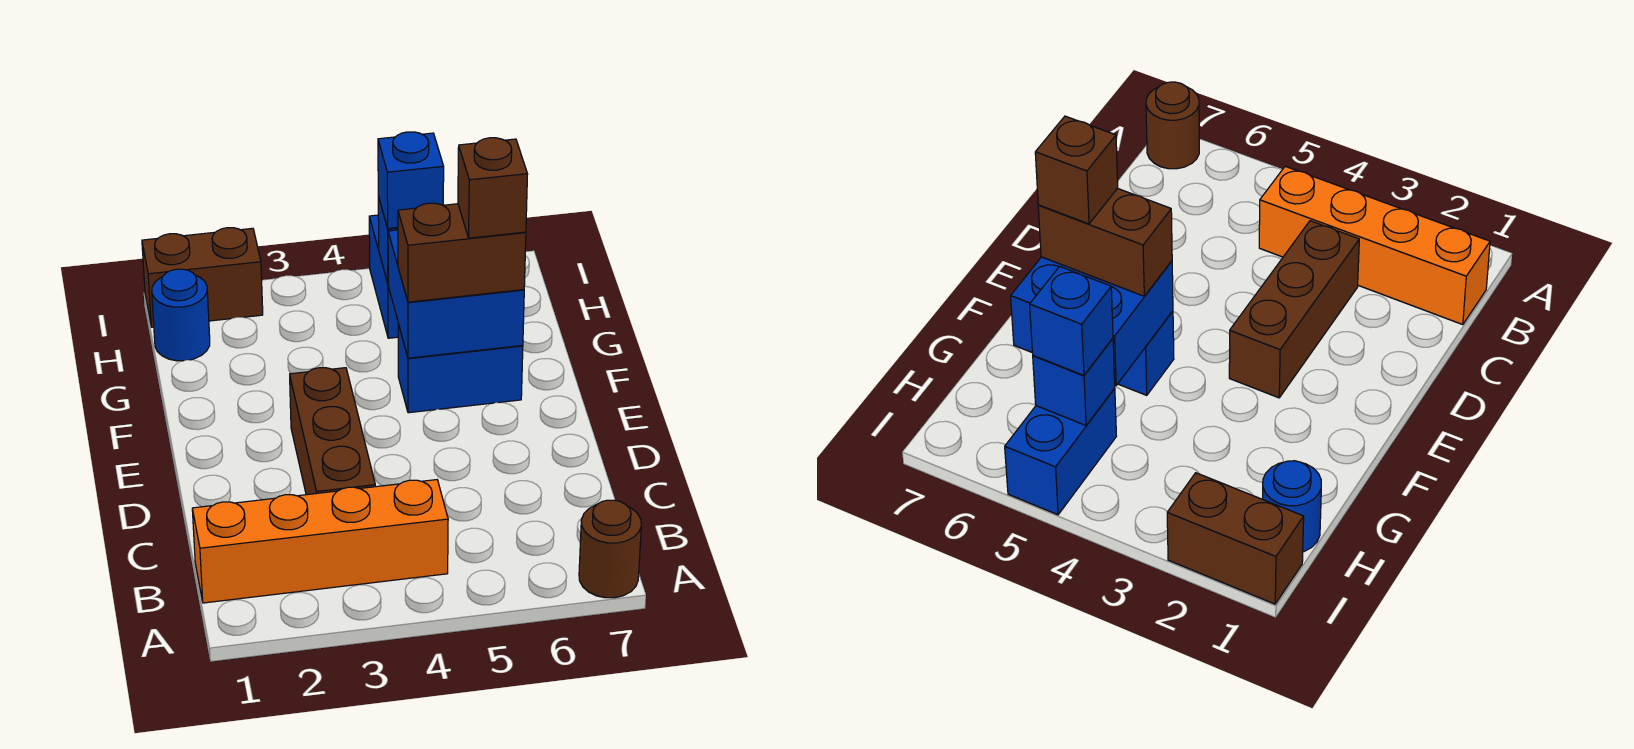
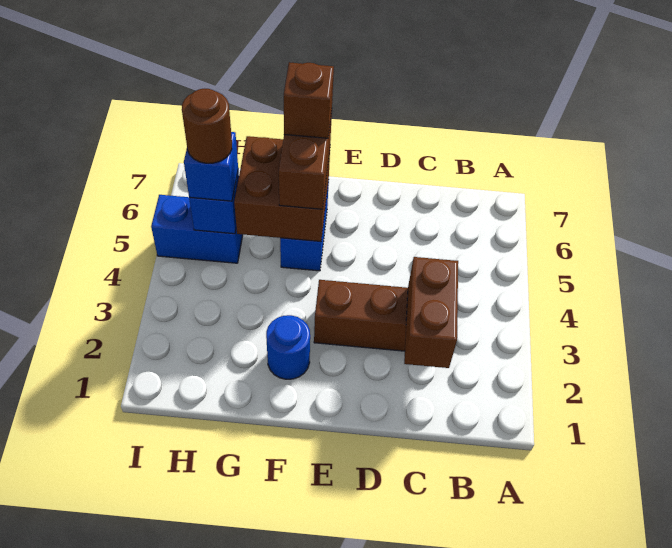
brown round brick A7 level 1 -> brown round brick H5 level 4
orange brick B1:B4 level 1 -> none
blue brick F5:G6 level 2 -> brown brick F5:G6 level 2
blue round brick H1 level 1 -> blue round brick F2 level 1
brown brick I1:I2 level 1 -> brown brick C2:C3 level 2

